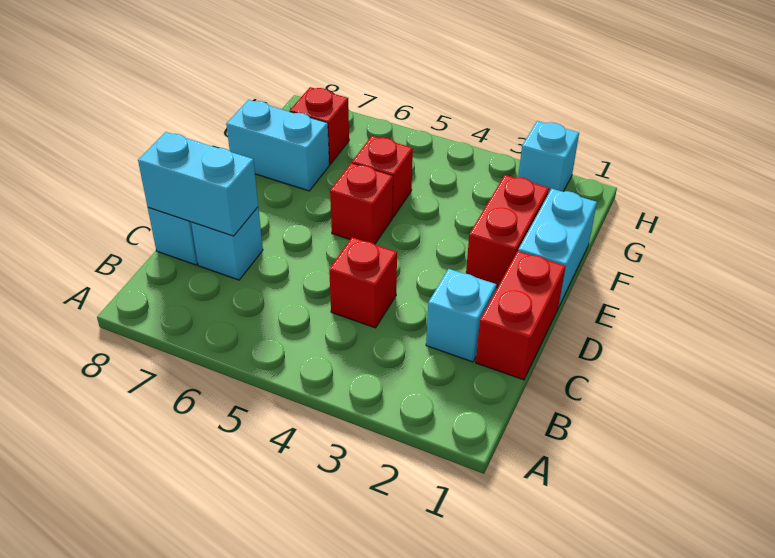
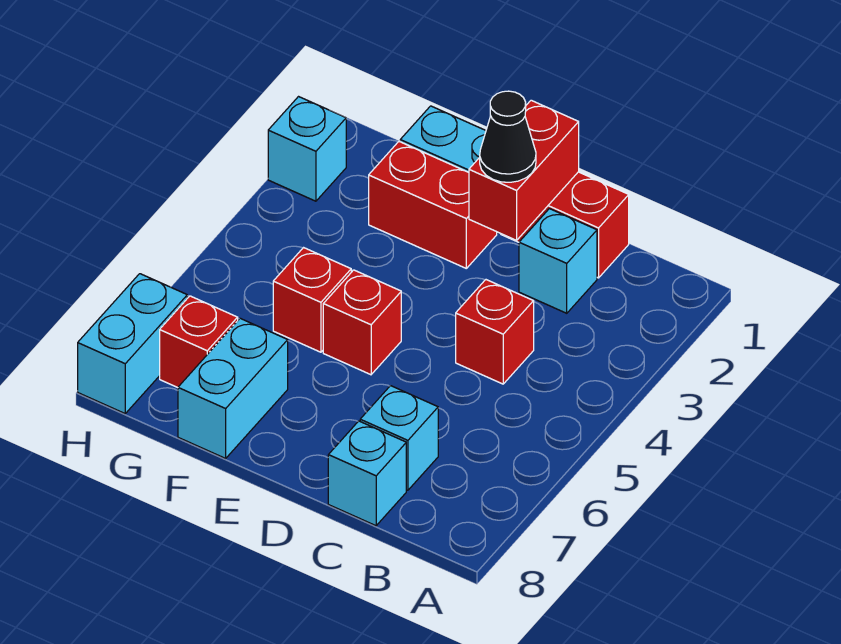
cyan brick C7:C8 level 2 -> cyan brick H7:H8 level 1
none -> red brick D1:D2 level 2
none -> black cone D2 level 3

